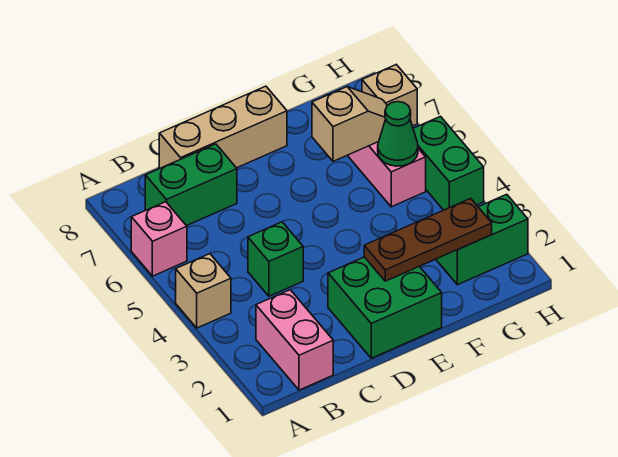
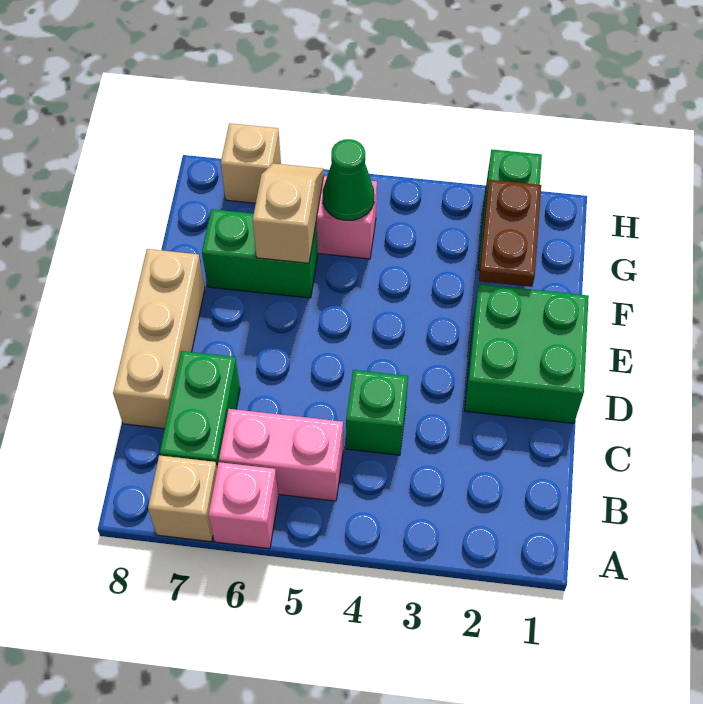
tan brick A4 level 1 -> tan brick A7 level 1
pink brick B1:B2 level 1 -> pink brick B5:B6 level 1
brown plate E2:G2 level 2 -> brown plate F2:G2 level 2
green brick H4:H5 level 1 -> green brick F6:F7 level 1

